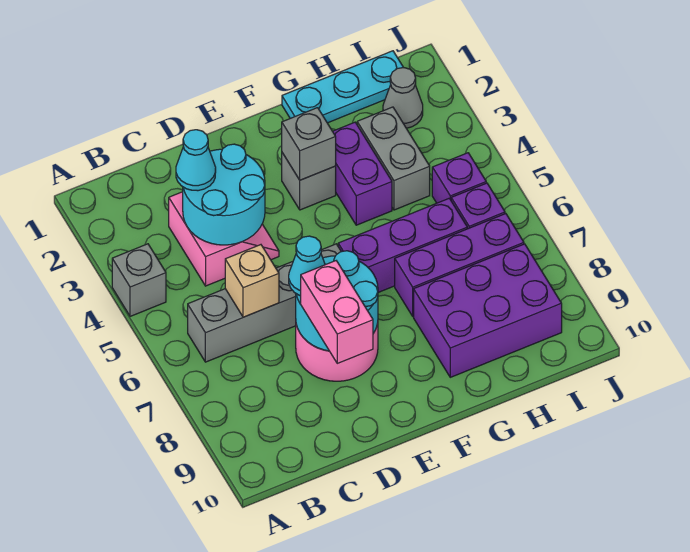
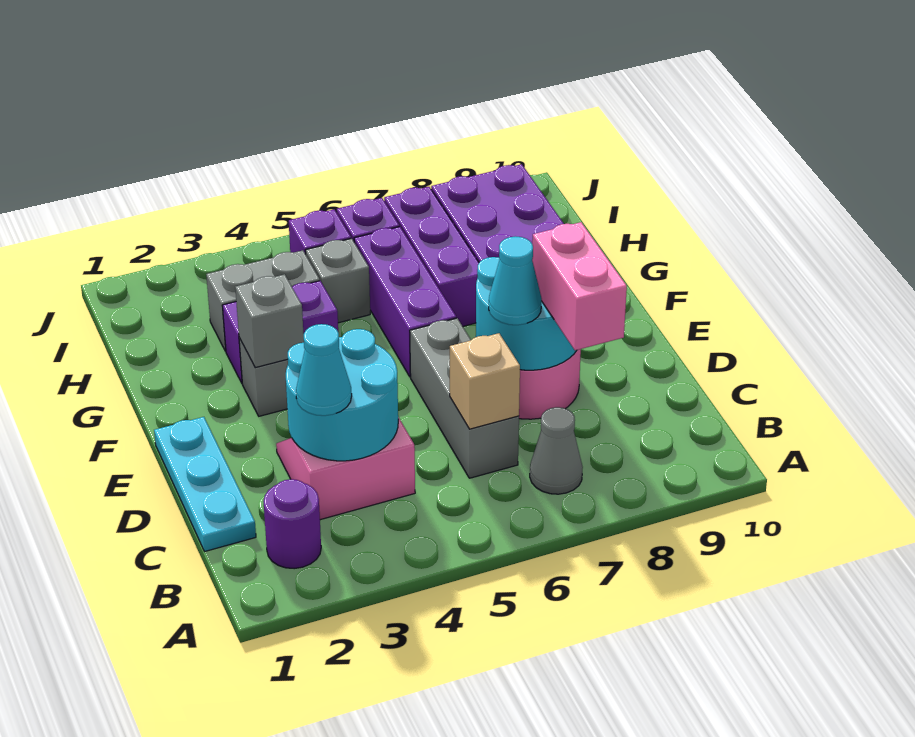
grey brick A4 level 1 -> grey brick H5 level 1
none -> purple round brick B2 level 1
grey brick B6:E6 level 1 -> grey brick C6:E6 level 1
pink brick D8:D9 level 3 -> pink brick C8:D8 level 3
cyan plate G1:I1 level 1 -> cyan plate C1:E1 level 1
grey cone I2 level 1 -> grey cone B7 level 1

